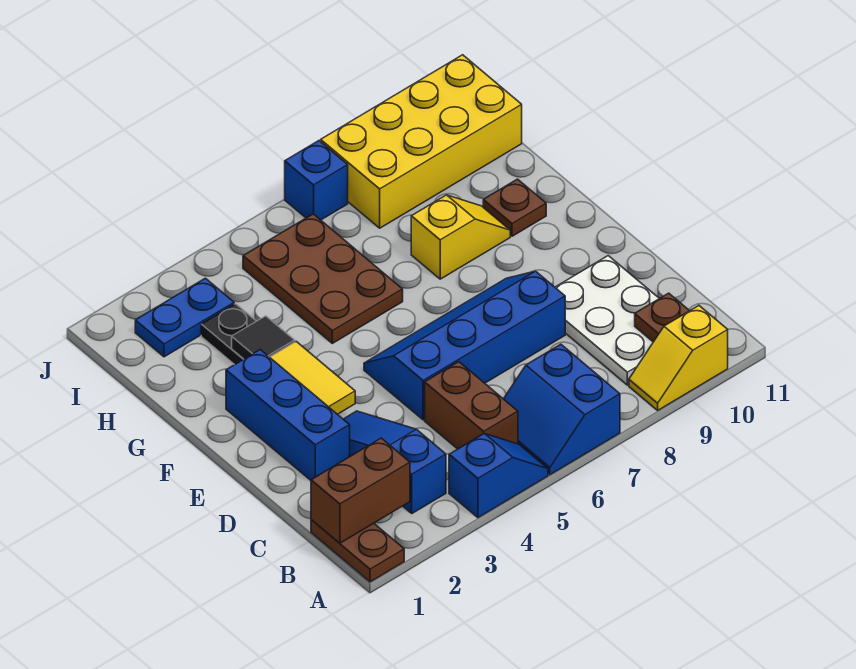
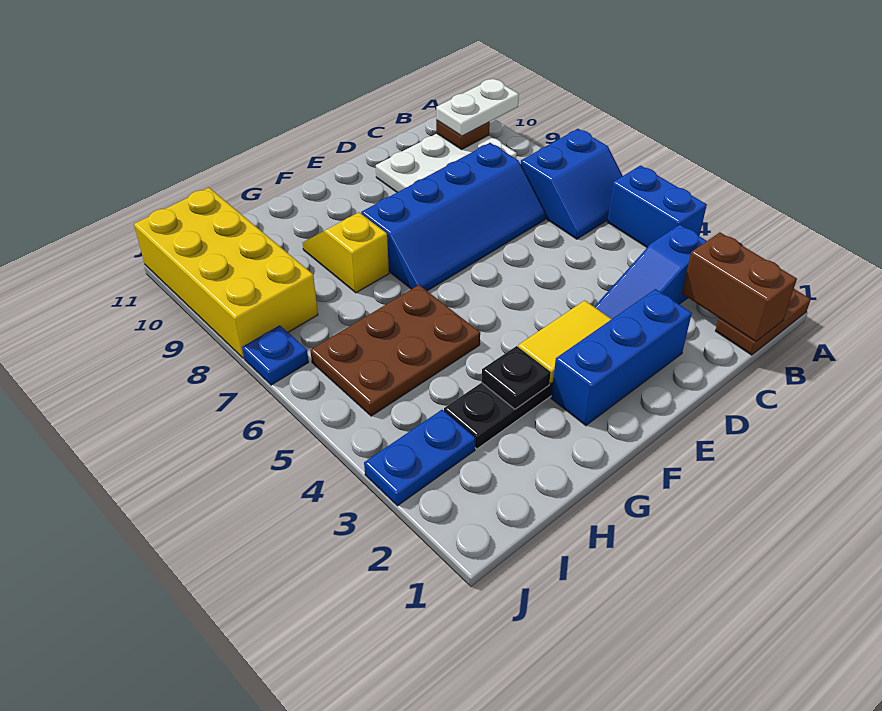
blue slope A4:A5 level 1 top 4 -> blue brick A4:A5 level 1
yellow slope A9:A10 level 1 top 10 -> none
none -> white plate A10:B10 level 3
brown brick B5:C5 level 1 -> none
blue slope D5:E8 level 1 top D -> blue slope C7:F8 level 1 top 8
black tile G3 level 2 -> black plate G3 level 2
brown plate G10 level 1 -> none
blue plate I2:I3 level 1 -> blue plate I3:J3 level 1
blue brick J7 level 1 -> blue plate J7 level 1

